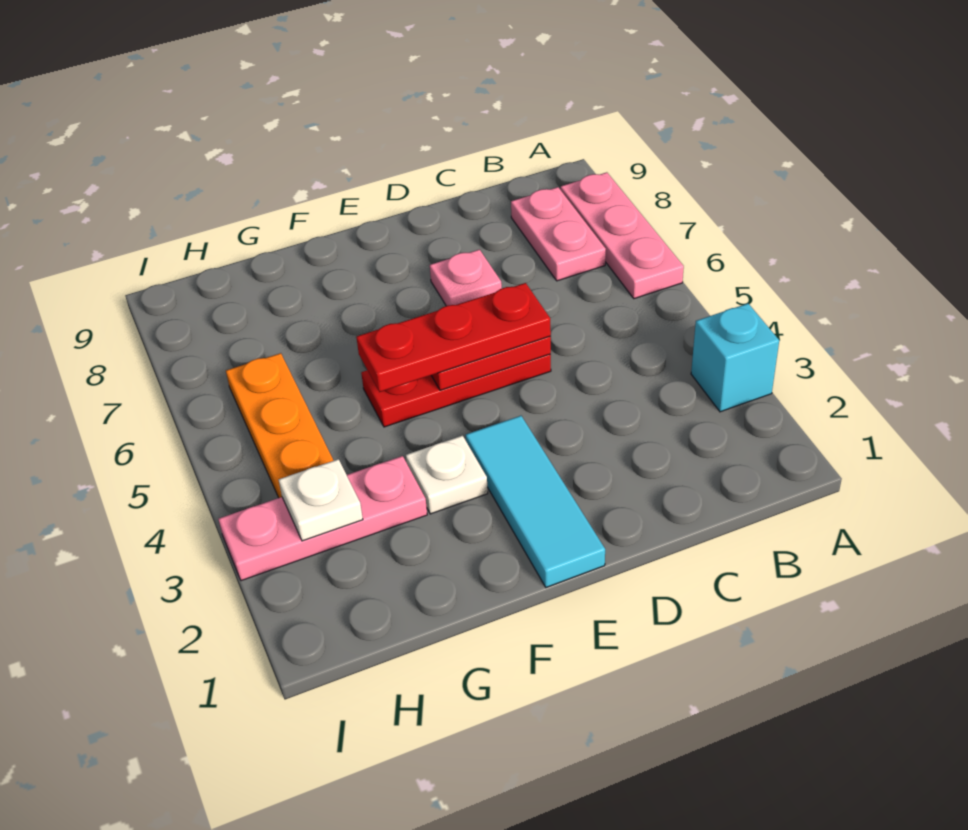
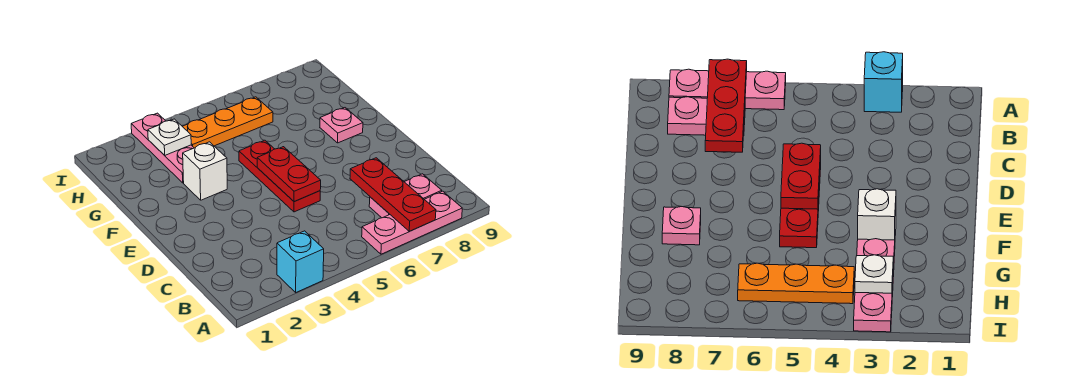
red plate D5:F5 level 3 -> red plate A7:C7 level 2
pink plate D7 level 1 -> pink plate F8 level 1
cyan tile E1:E3 level 1 -> none
white plate F3 level 1 -> white brick F3 level 1

